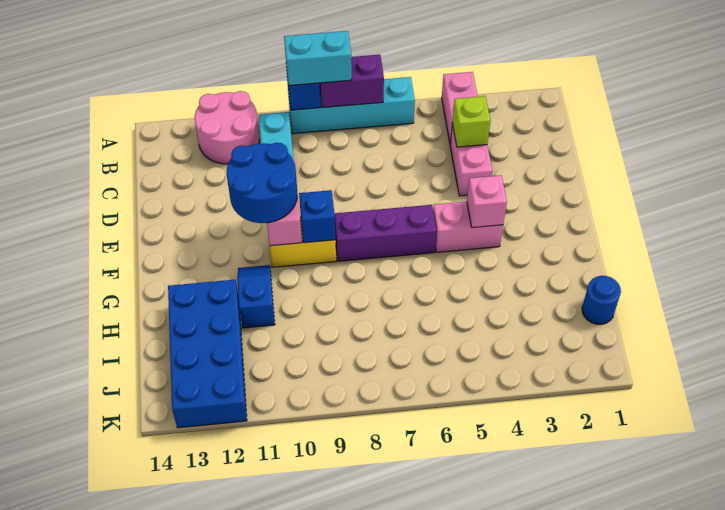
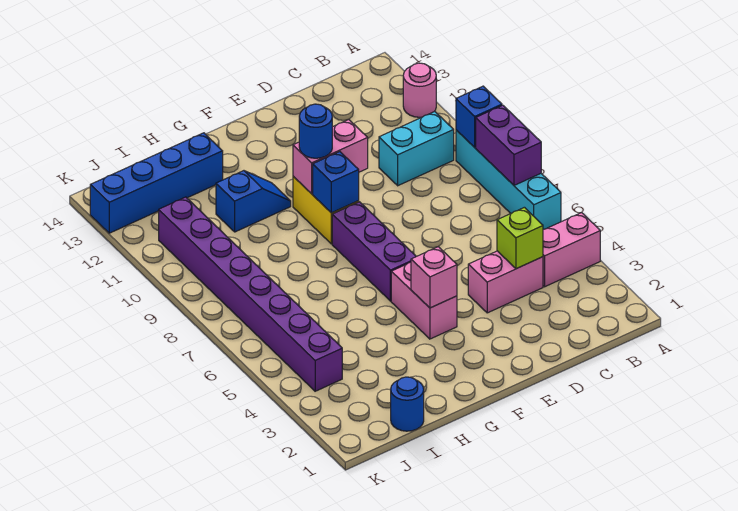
cyan brick A8:A9 level 3 -> none
pink round brick A11:B12 level 1 -> pink round brick A12 level 1
blue round brick E10:F11 level 3 -> blue round brick F10 level 3
blue brick H12:K13 level 1 -> blue brick H13:K13 level 1
none -> purple brick J4:J11 level 1

